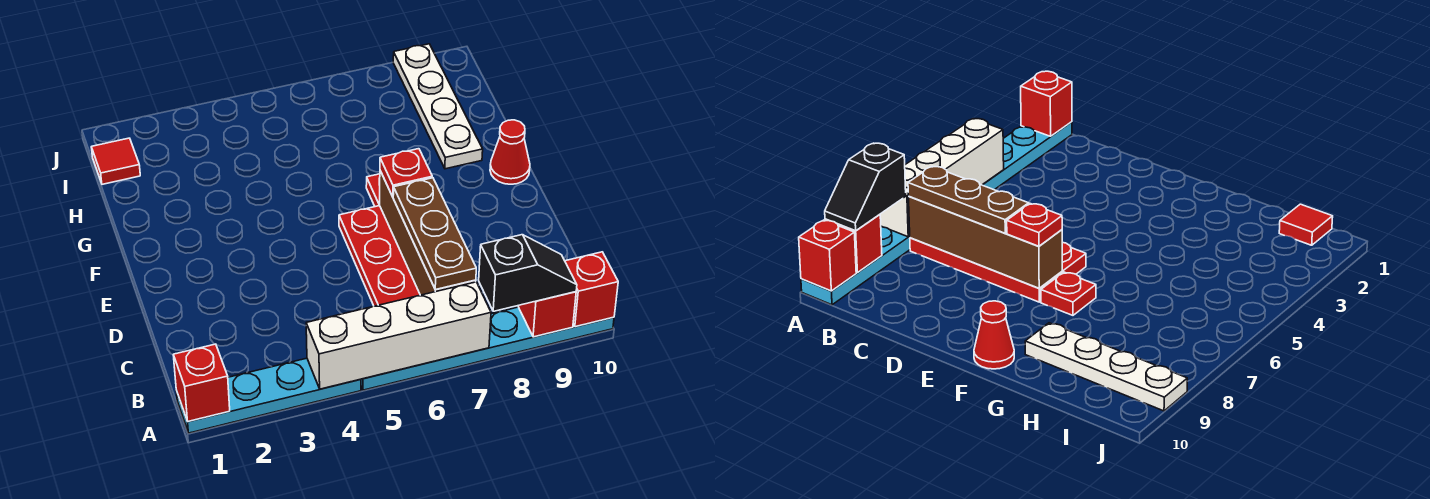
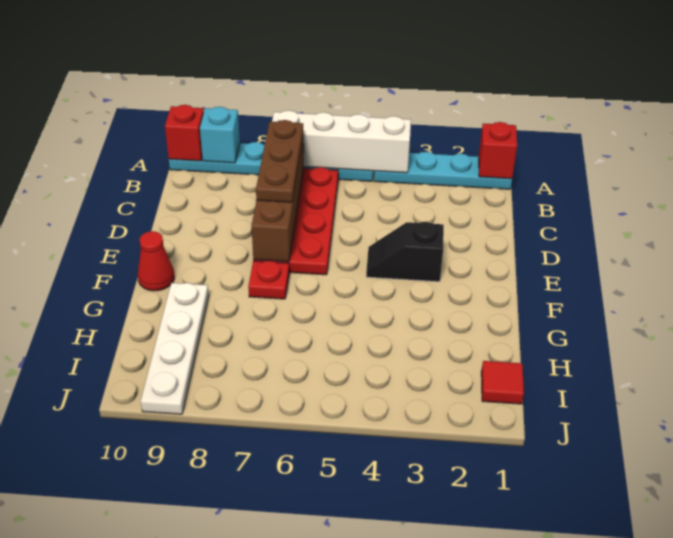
black slope A8:A9 level 3 top 8 -> black slope E3:E4 level 1 top 3
red brick A9 level 2 -> cyan brick A9 level 2
red plate E7 level 3 -> none

